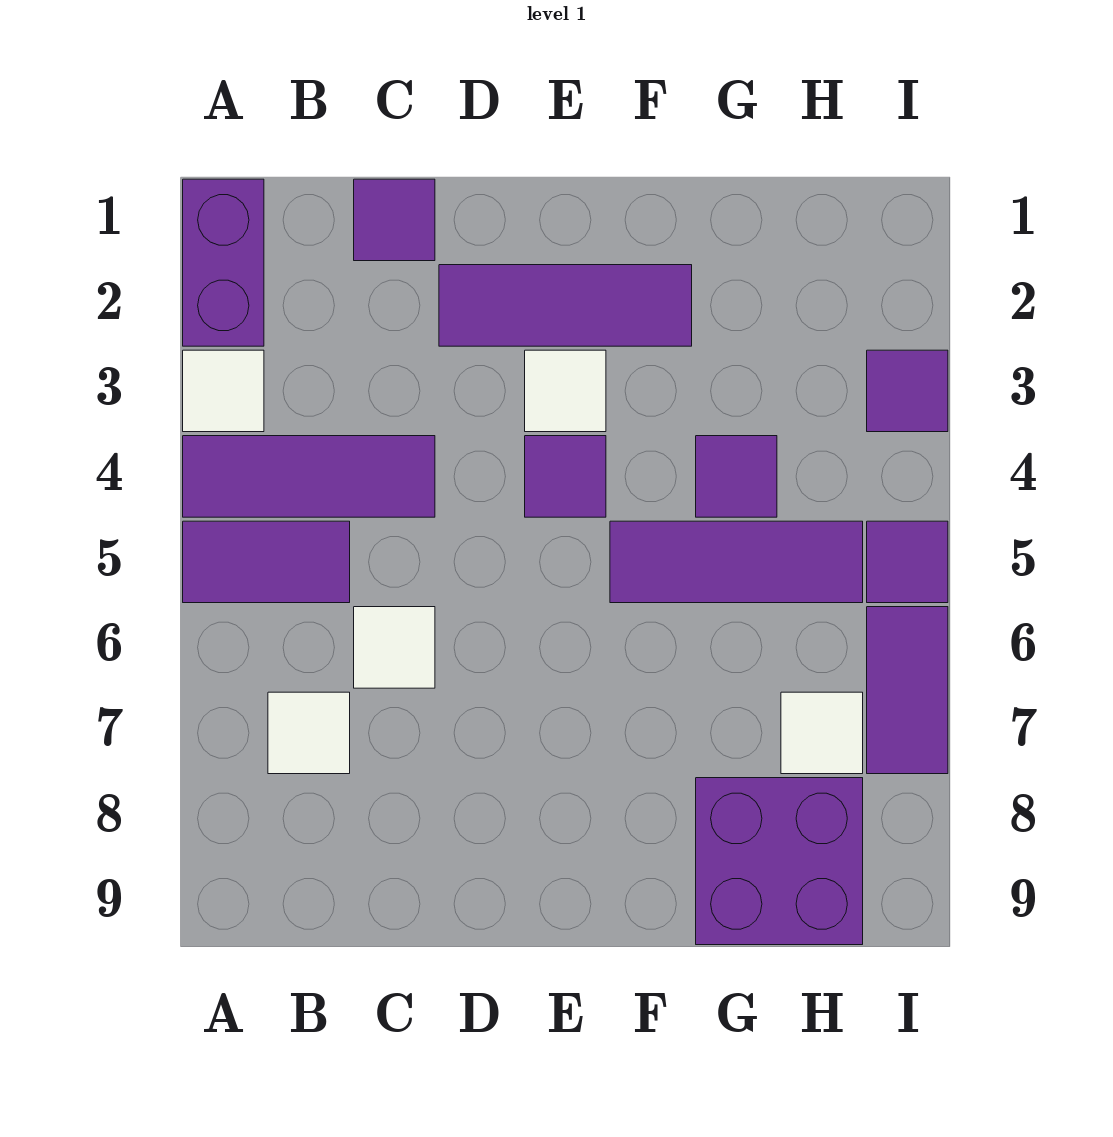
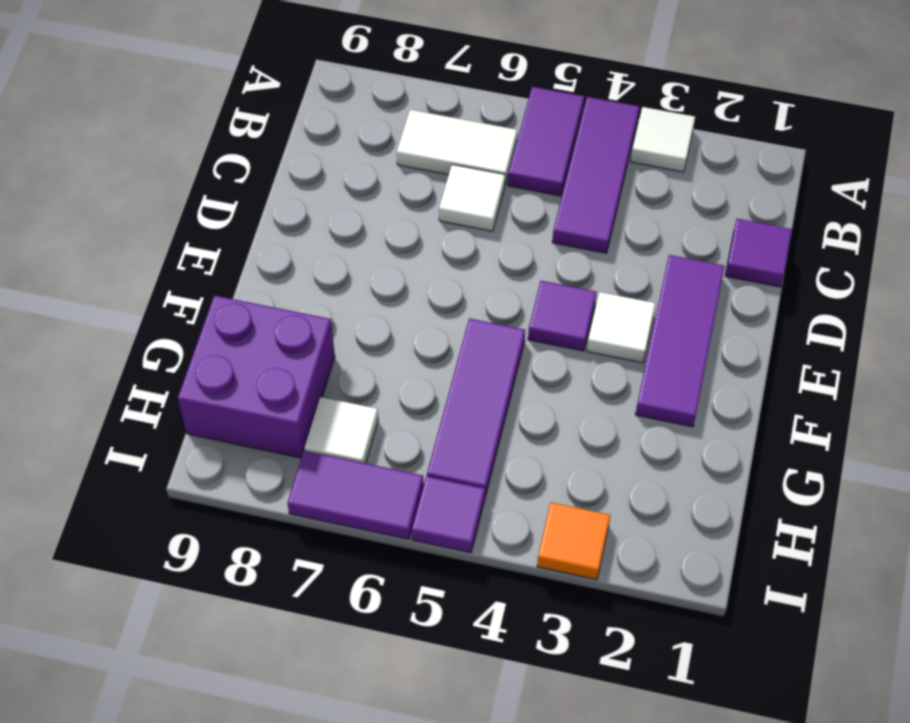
purple brick A1:A2 level 1 -> none
white tile B7 level 1 -> white tile B6:B7 level 1
purple tile G4 level 1 -> none
purple tile I3 level 1 -> orange tile I3 level 1

